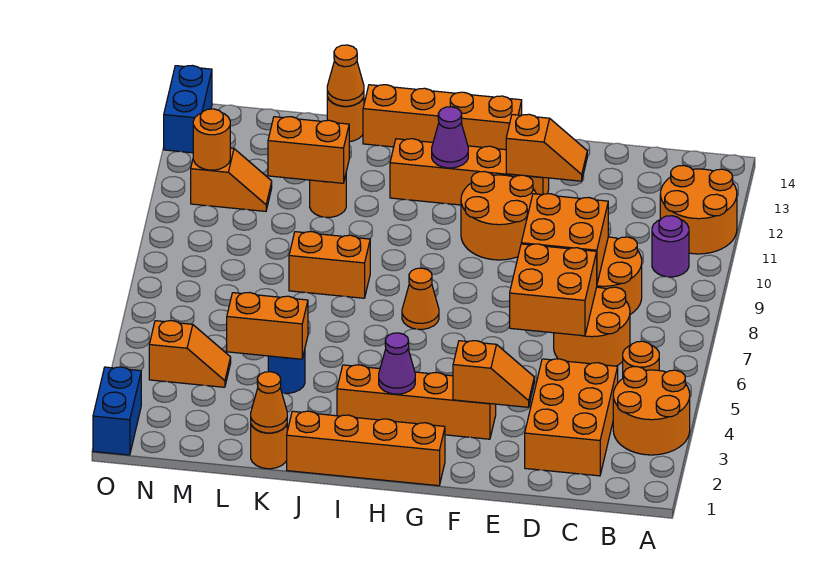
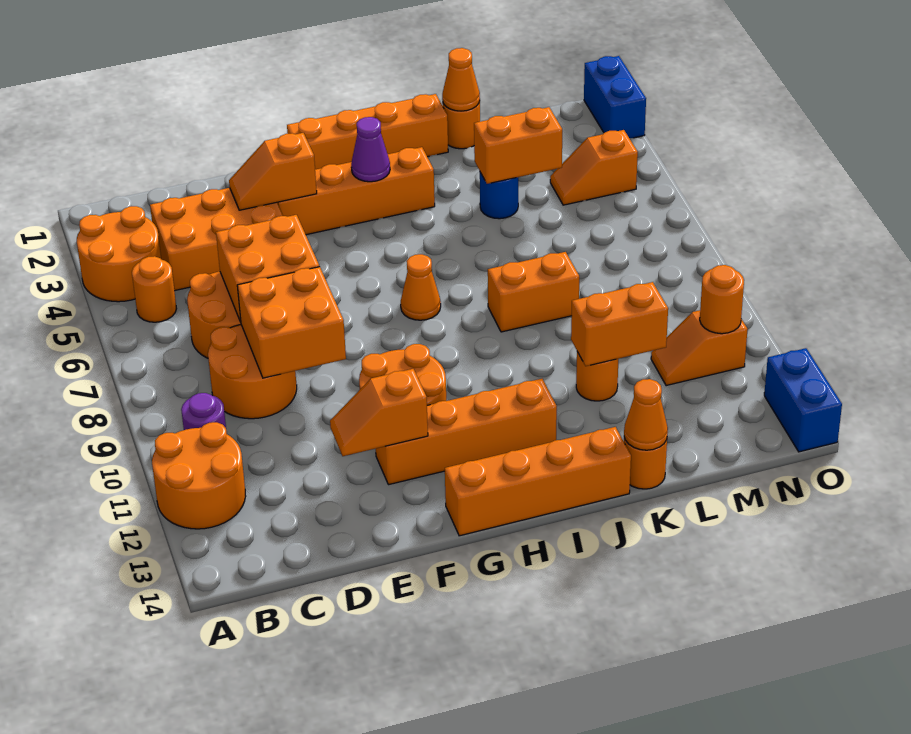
orange brick C2:D4 level 1 -> orange brick C3:E4 level 1
purple cone H12 level 2 -> none

